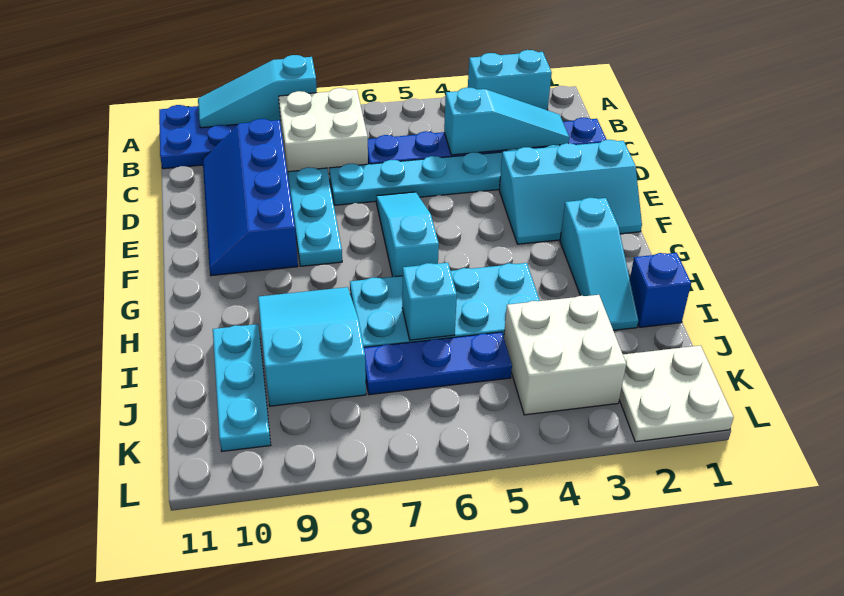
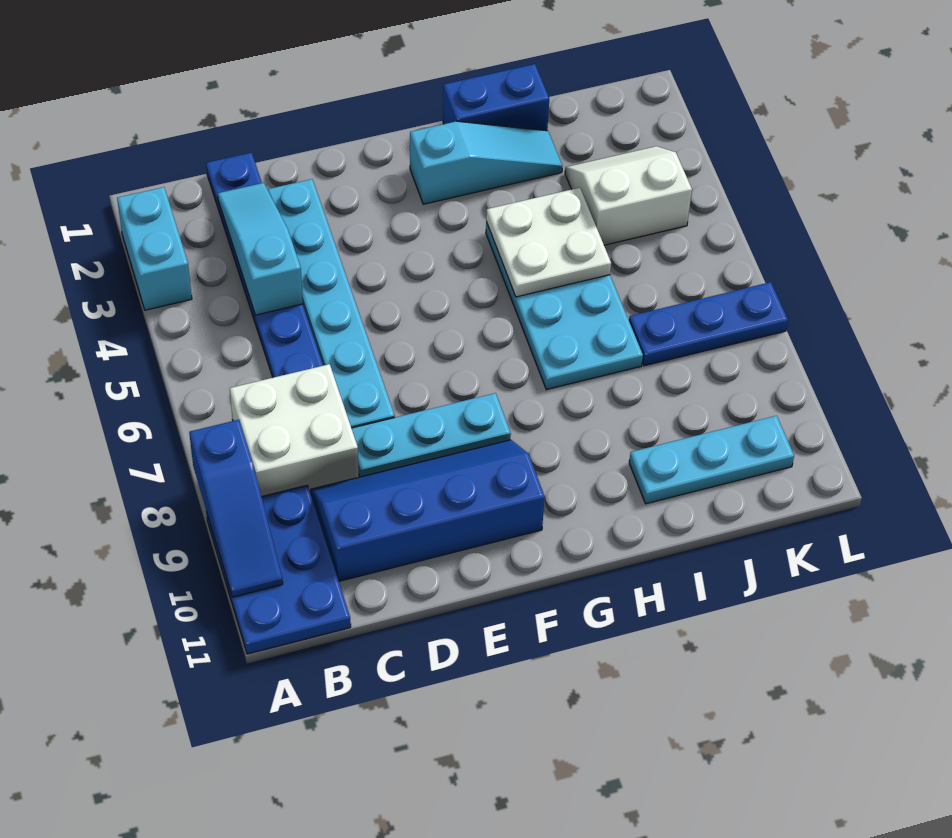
cyan slope A8:A10 level 2 top 8 -> blue slope A8:A10 level 2 top 8
blue slope C9:F10 level 1 top 9 -> blue slope C9:F10 level 1 top 10
cyan slope E1:F3 level 1 top E -> none
cyan slope E6:G6 level 1 top G -> none
cyan slope H8:J9 level 1 top J -> none
blue brick I1 level 1 -> blue brick H1:I1 level 1
cyan brick I6 level 2 -> none
white brick J3:K4 level 1 -> white slope J3:K4 level 1 top 4
blue plate J5:J7 level 1 -> blue plate J7:L7 level 1
white plate K1:L2 level 1 -> white plate H4:I5 level 2

